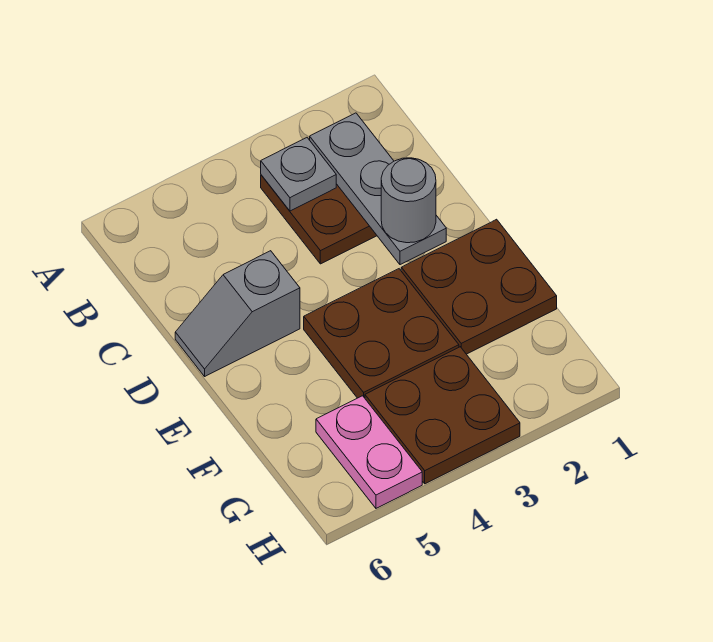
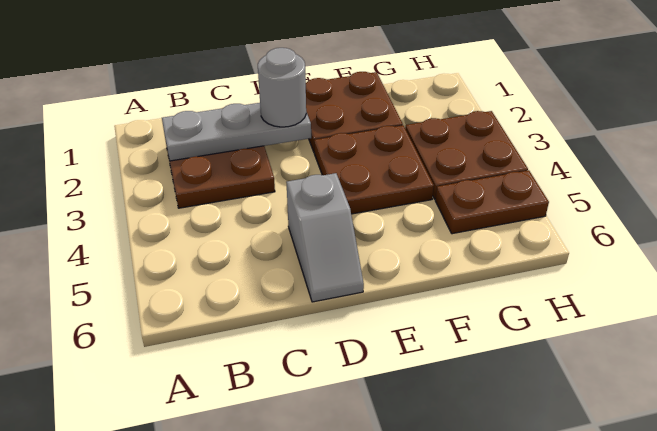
grey plate B3 level 2 -> none
pink plate G5:H5 level 1 -> brown plate G5:H5 level 1

